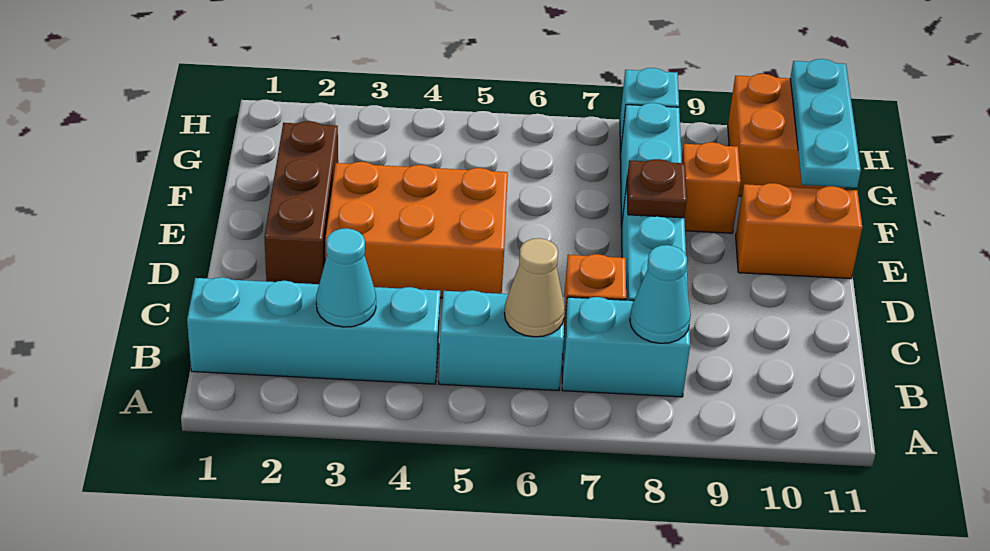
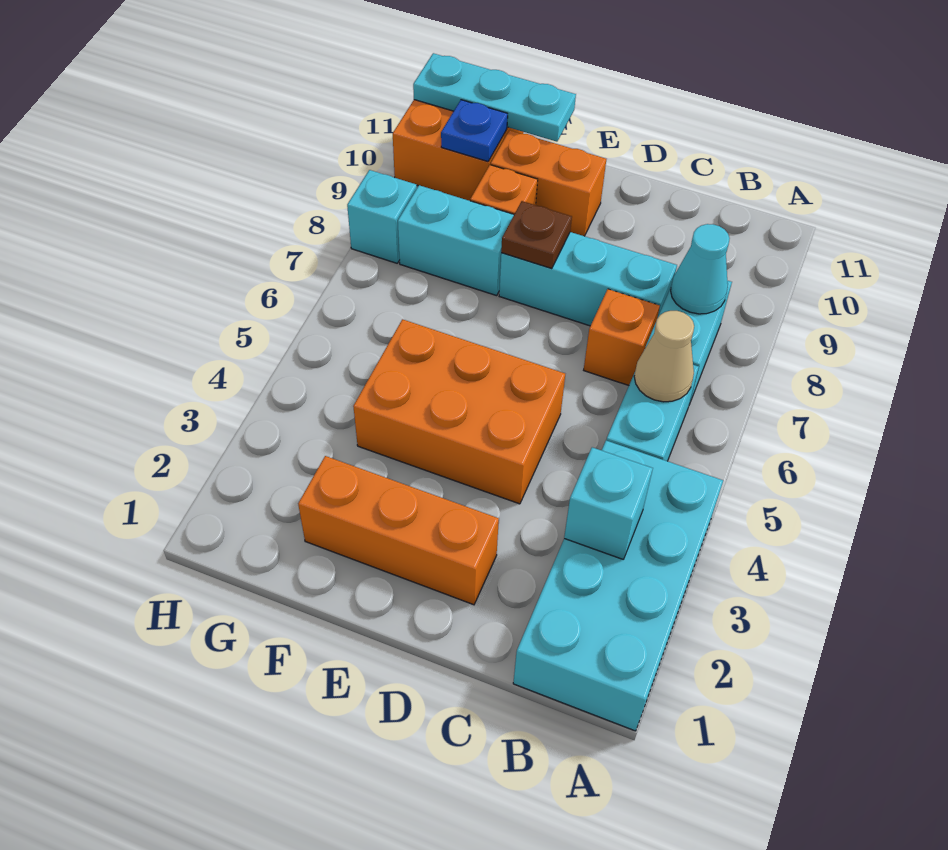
cyan brick B1:B4 level 1 -> cyan brick A1:B4 level 1
cyan cone B3 level 2 -> cyan brick B3 level 2
brown brick D2:F2 level 1 -> orange brick D2:F2 level 1
orange brick D3:E5 level 1 -> orange brick D4:F5 level 1
orange brick E10:E11 level 1 -> orange brick E10:F10 level 1
none -> blue plate G10 level 2

